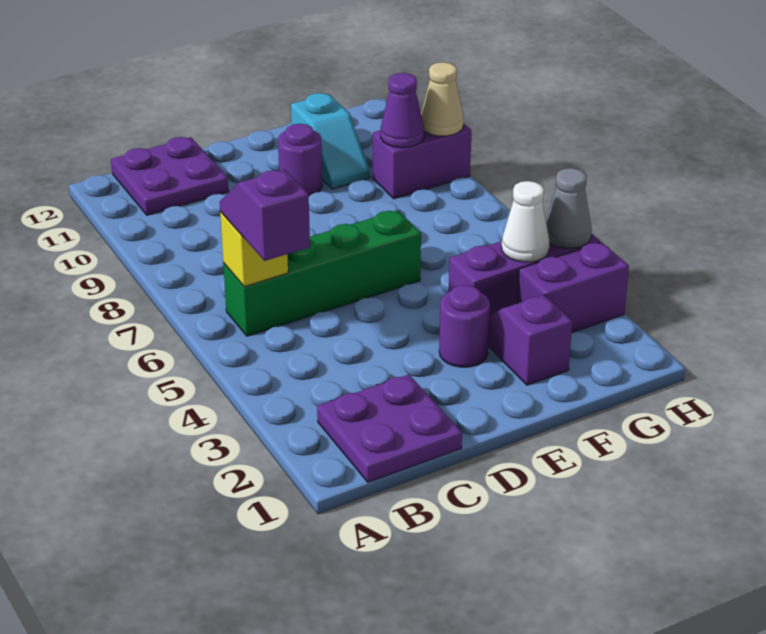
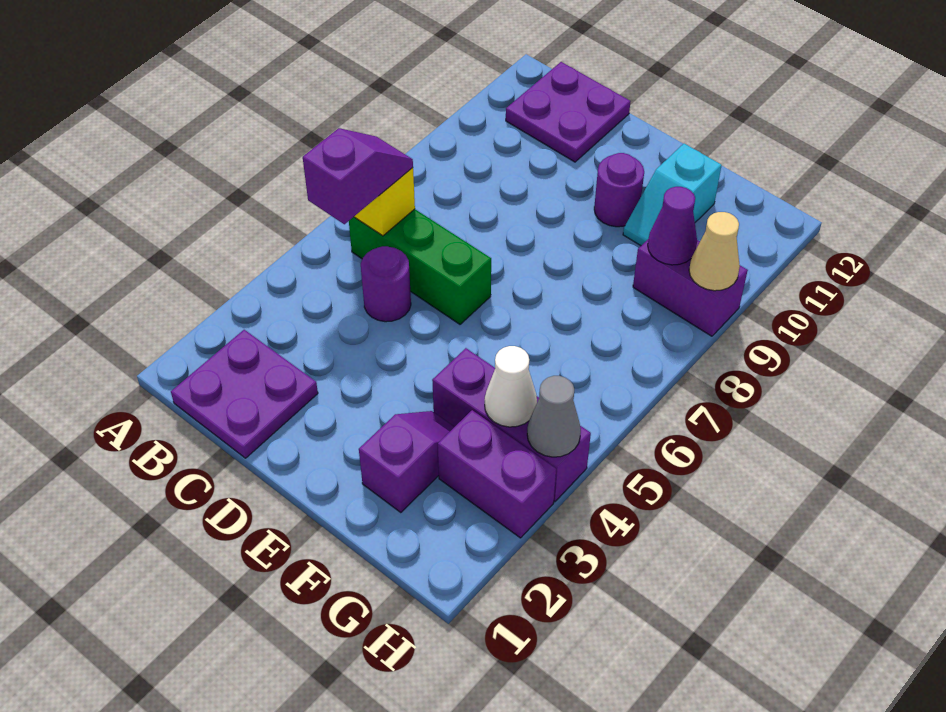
green brick B6:E6 level 1 -> green brick B6:D6 level 1
purple round brick E3 level 1 -> purple round brick C5 level 1

